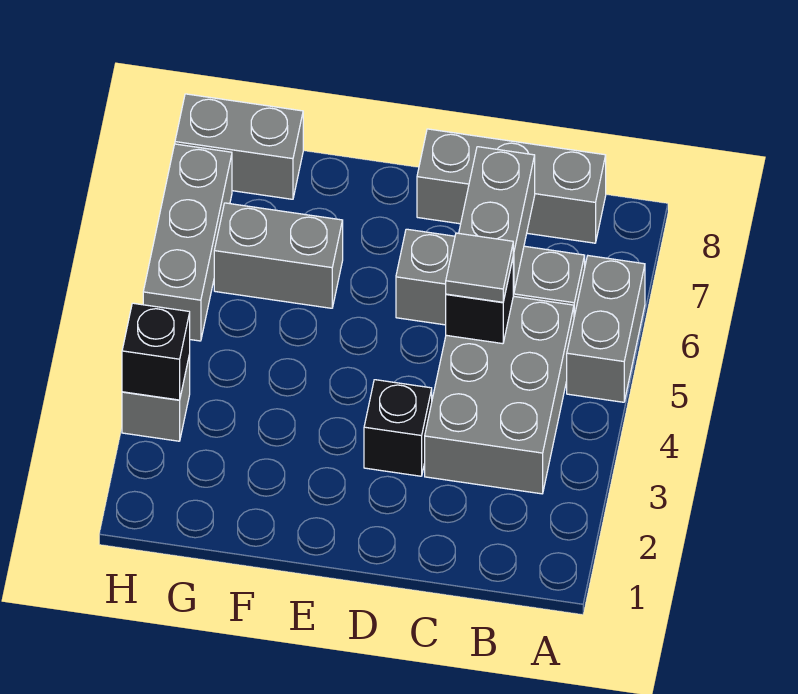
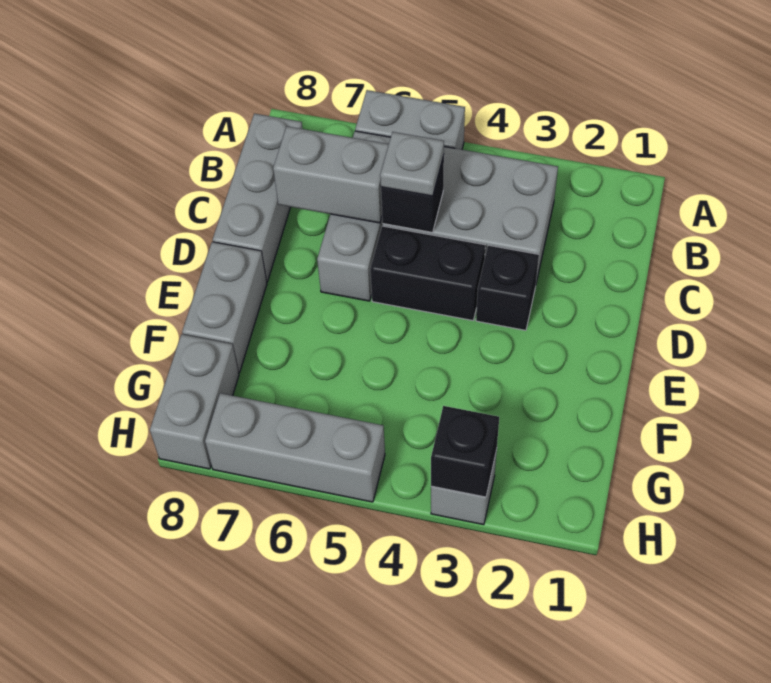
grey tile C5 level 3 -> grey plate C5 level 3
none -> black brick D4:D5 level 1
grey brick F6:G6 level 1 -> grey brick E8:F8 level 1

